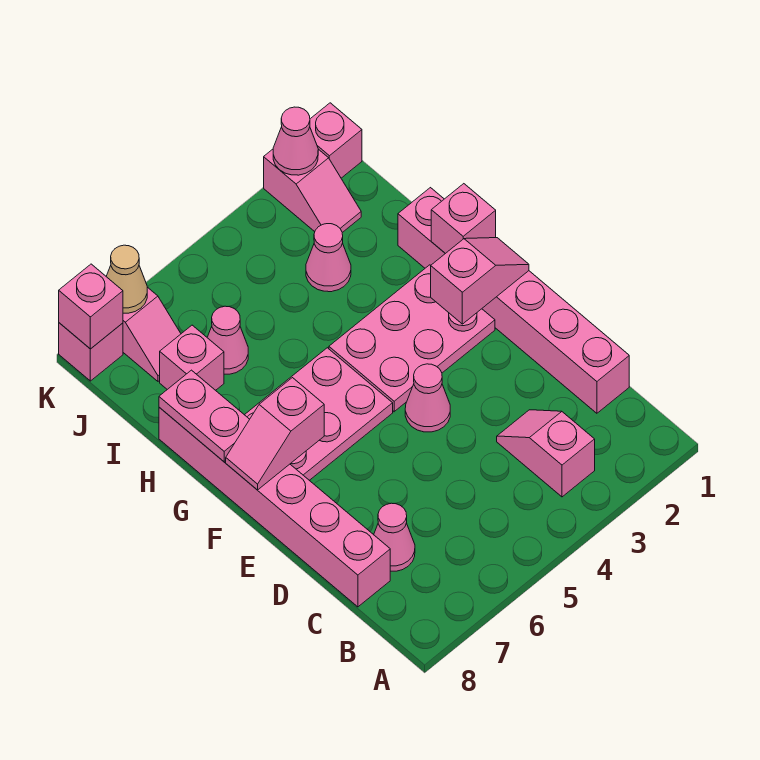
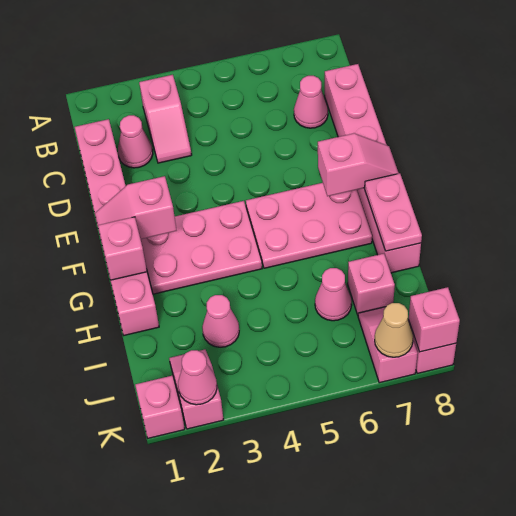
pink cone E4 level 1 -> pink cone C2 level 1

